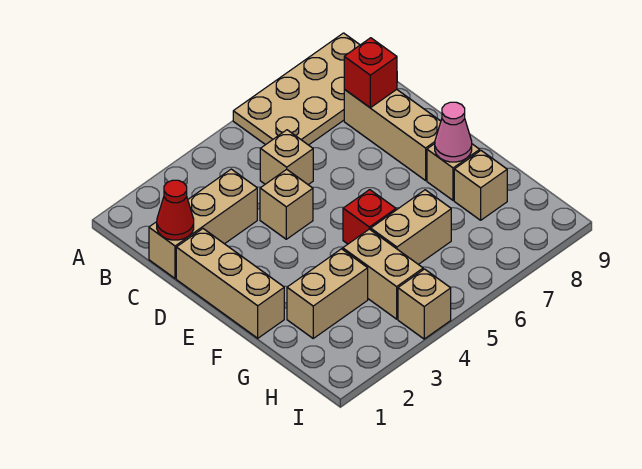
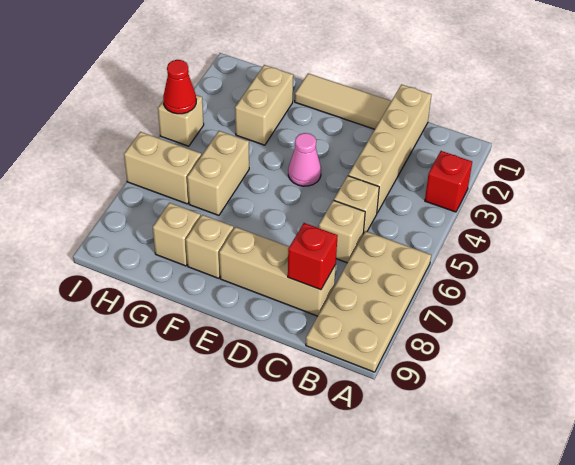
tan brick C1:C3 level 1 -> tan brick C1:C4 level 1
red cone C1 level 2 -> red cone I4 level 2
tan brick D1:F1 level 1 -> tan tile D1:F1 level 1
tan brick D4 level 1 -> tan brick C6 level 1
red brick F5 level 1 -> red brick A3 level 1
pink cone F8 level 2 -> pink cone E4 level 1
tan brick G4:H4 level 1 -> tan brick H6:I6 level 1

